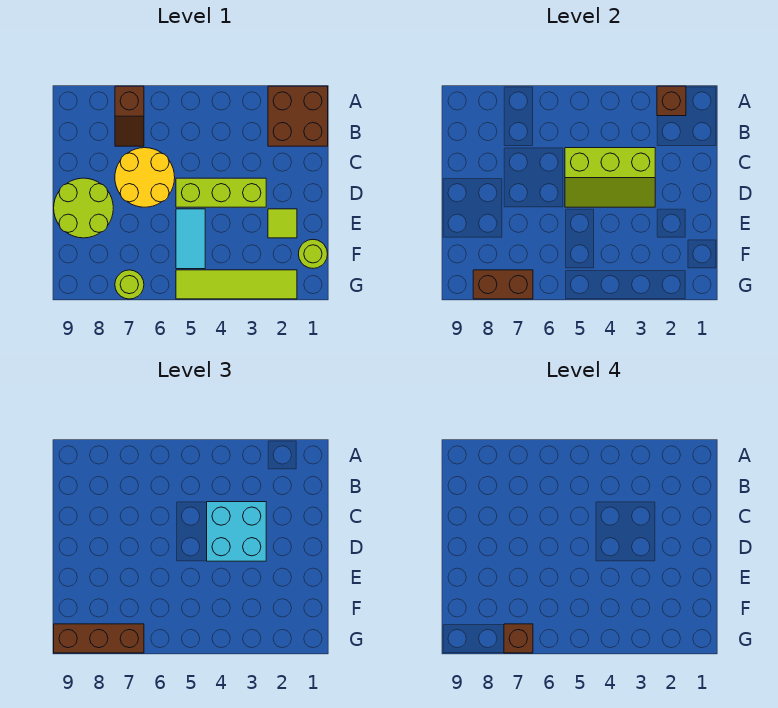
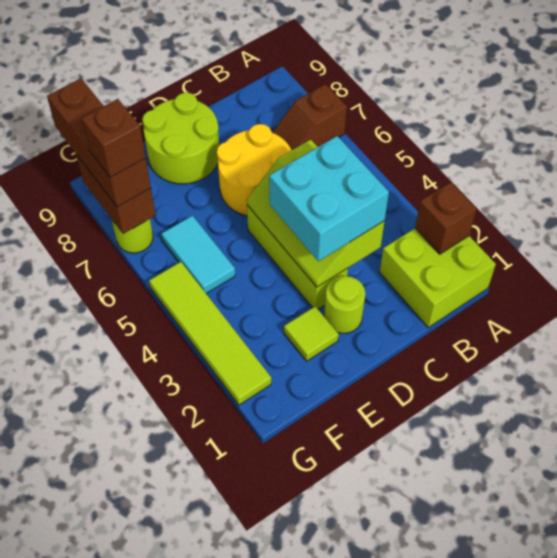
brown brick A1:B2 level 1 -> lime brick A1:B2 level 1
cyan tile E5:F5 level 1 -> cyan tile F5:F6 level 1
lime round brick F1 level 1 -> lime round brick D2 level 1

